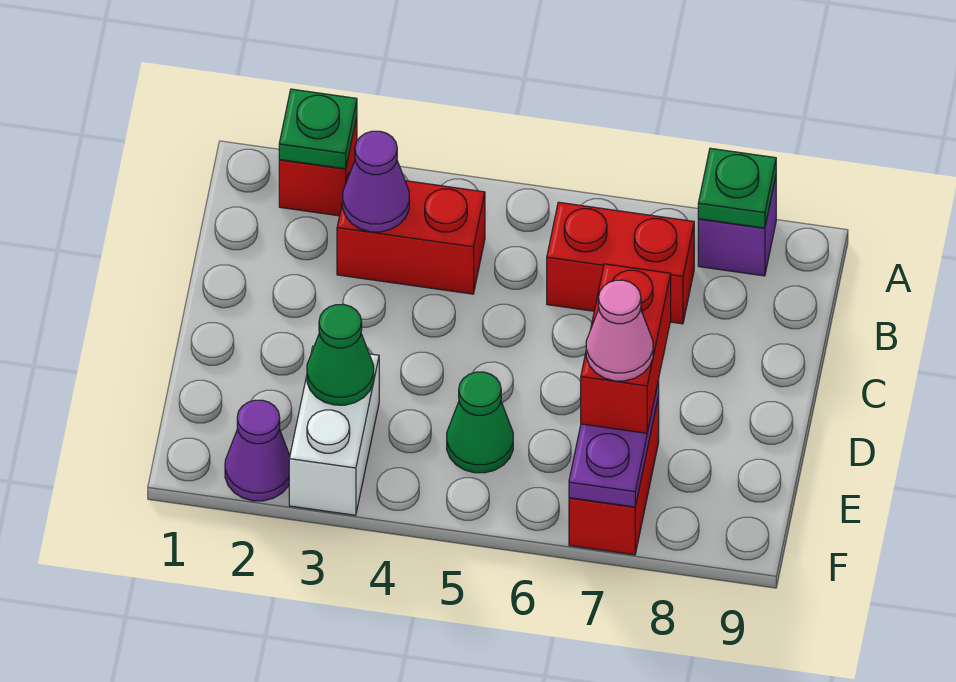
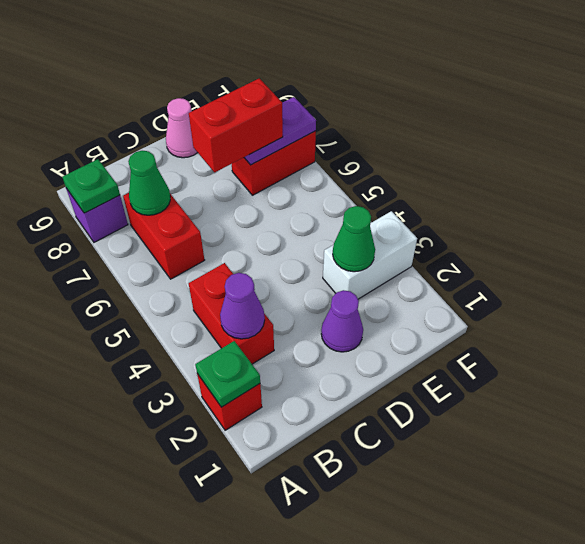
green cone E5 level 1 -> green cone B7 level 2
pink cone E7 level 4 -> pink cone D9 level 1
purple cone F2 level 1 -> purple cone D2 level 1

